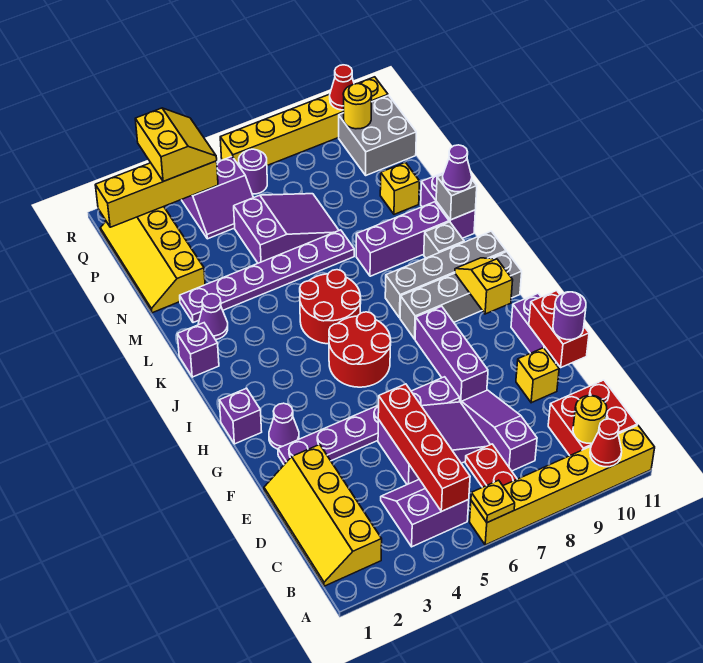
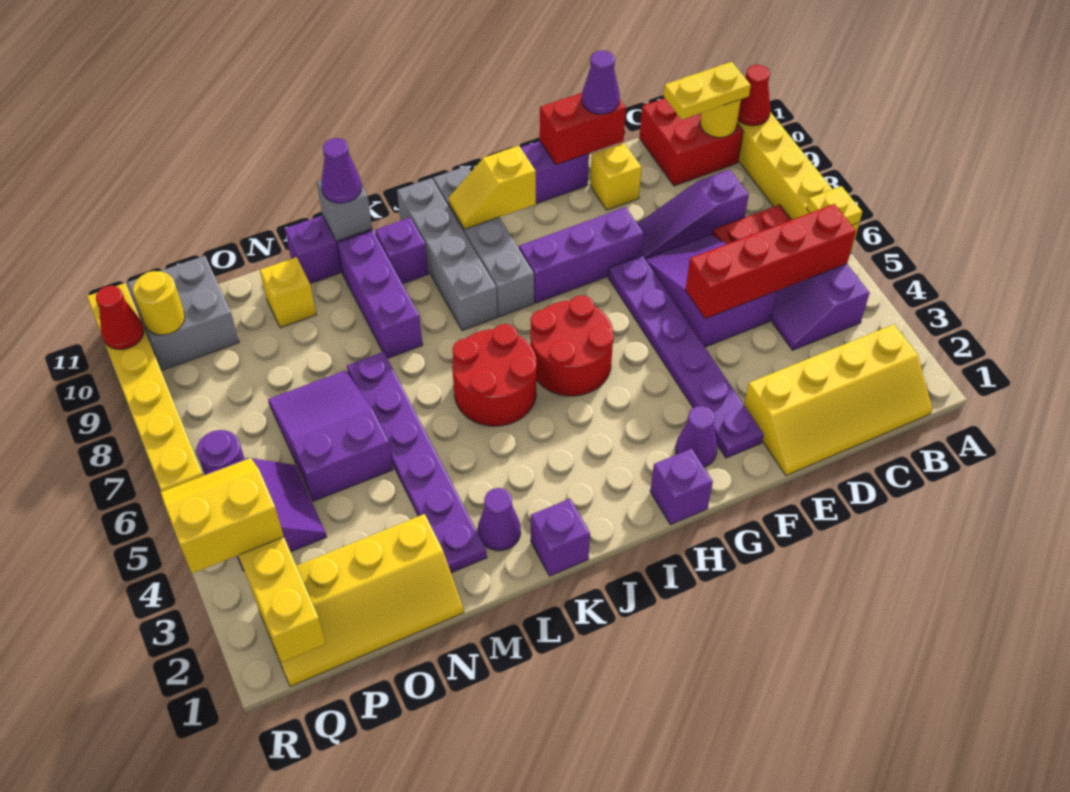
none -> yellow plate B10:C10 level 3
purple round brick E11 level 3 -> purple cone E11 level 3
grey brick K10 level 1 -> purple brick K10 level 1

